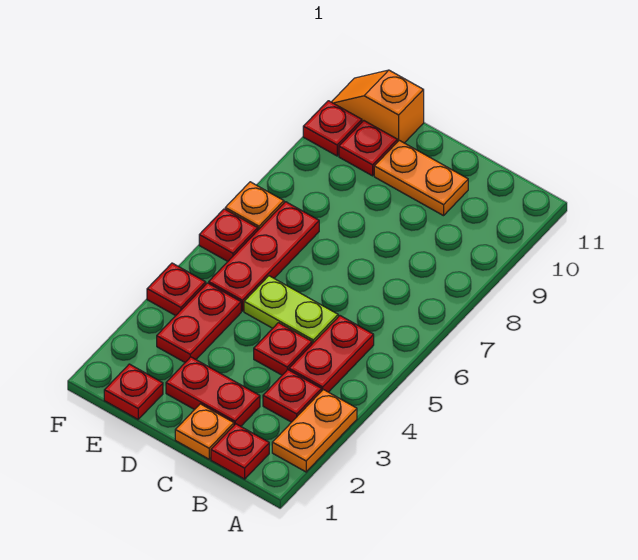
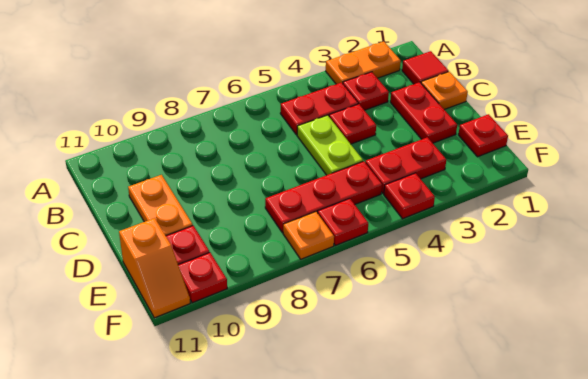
red plate B1 level 1 -> red tile B1 level 1

